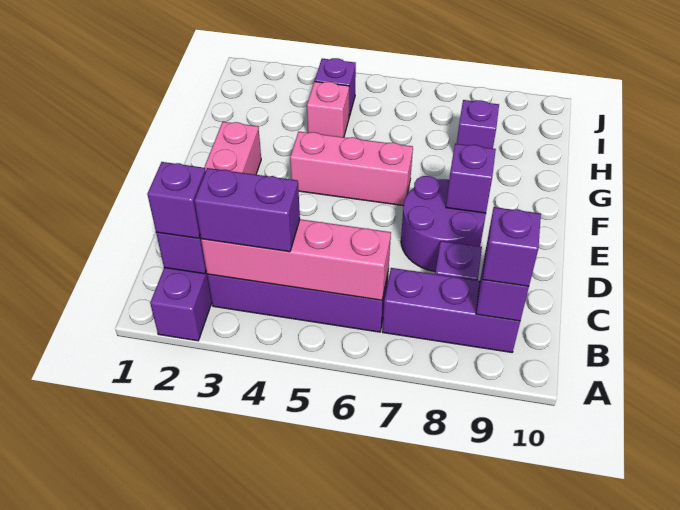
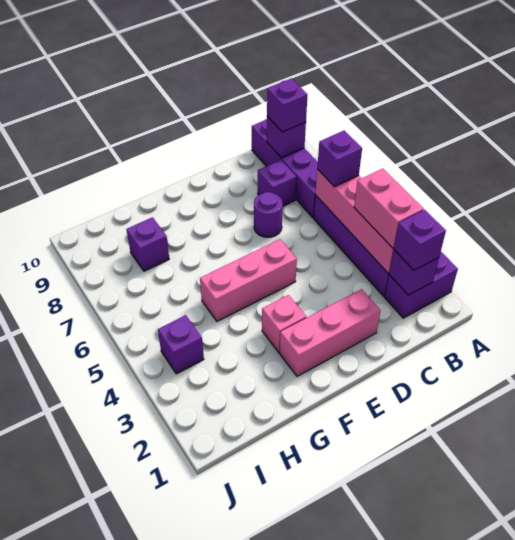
purple brick B3:B4 level 3 -> pink brick B3:B4 level 3
purple brick B7:B9 level 1 -> purple brick B7:B10 level 1
purple round brick D7:E8 level 1 -> purple round brick D7 level 1
purple brick E8 level 2 -> purple brick B6 level 3
pink brick F4:F6 level 1 -> pink brick E5:G5 level 1
pink brick H4 level 1 -> pink brick F3 level 1

